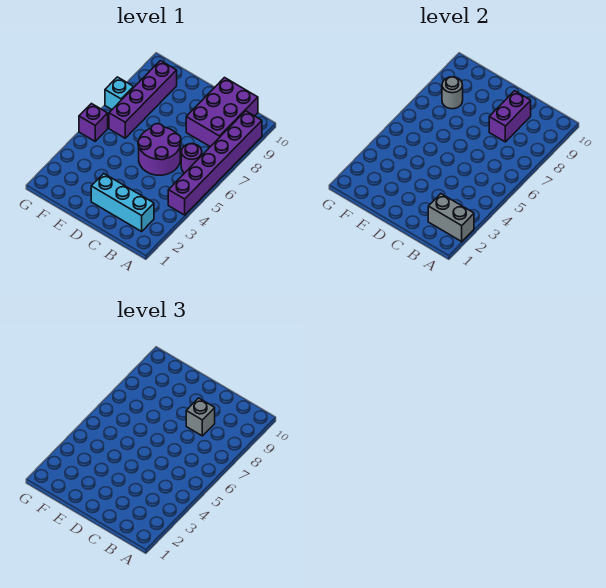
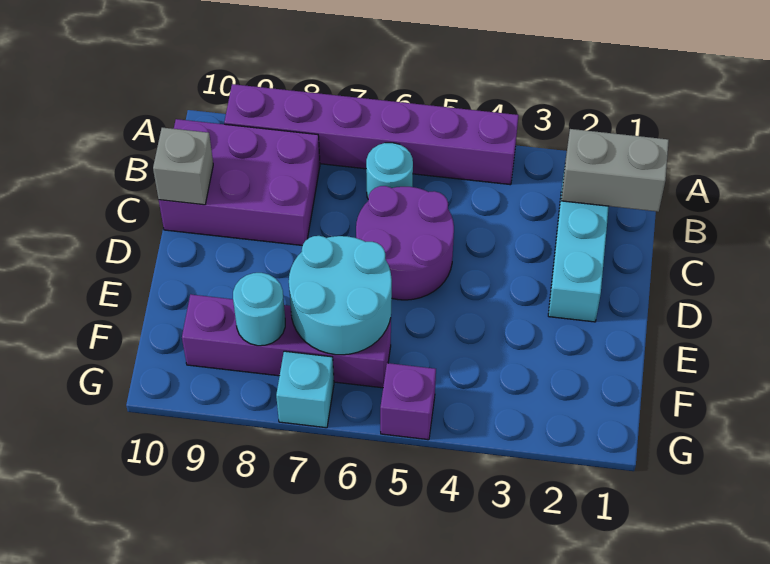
grey brick A2:B2 level 2 -> grey brick B1:B2 level 2
purple round brick B6 level 1 -> cyan round brick B6 level 1
purple brick C8:C9 level 2 -> none
grey brick C8 level 3 -> grey brick C10 level 2
none -> cyan round brick E6:F7 level 2
grey round brick F8 level 2 -> cyan round brick F8 level 2

